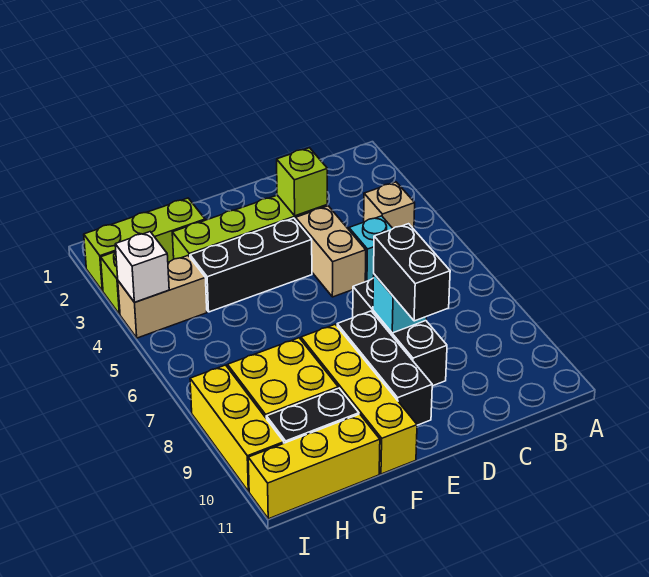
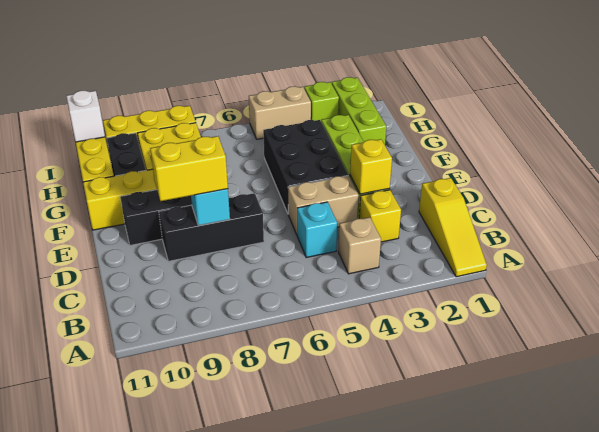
none -> yellow slope A1:C1 level 1 top C
none -> yellow brick C3 level 1
lime brick D3 level 2 -> yellow brick D3 level 2
black brick D8:D9 level 3 -> yellow brick D8:D9 level 3
black brick E4:G4 level 1 -> black brick E4:G5 level 1
tan brick H4:I4 level 1 -> tan brick I4:I5 level 1
white brick I4 level 2 -> white brick I11 level 2

